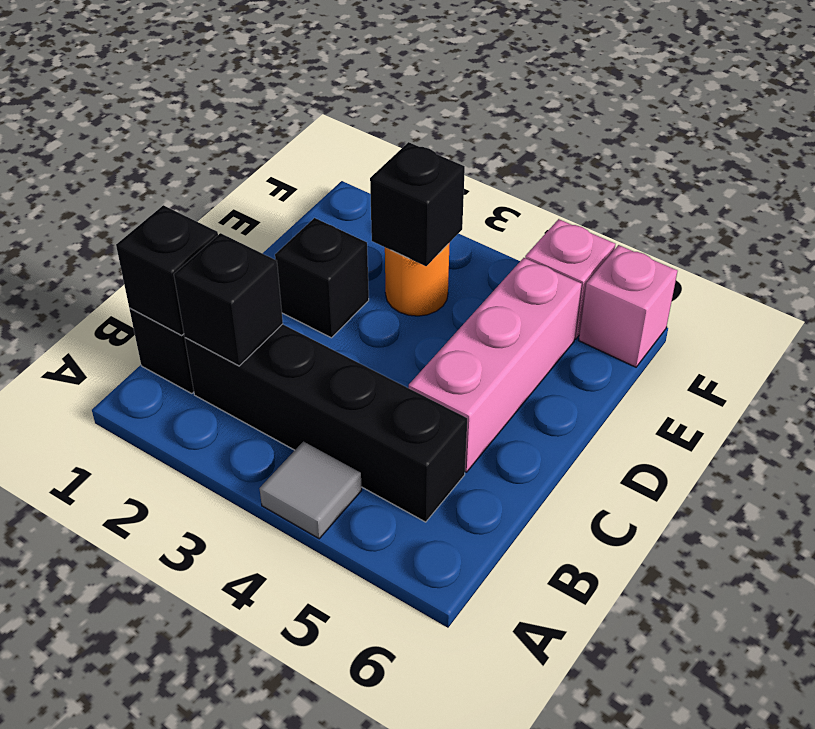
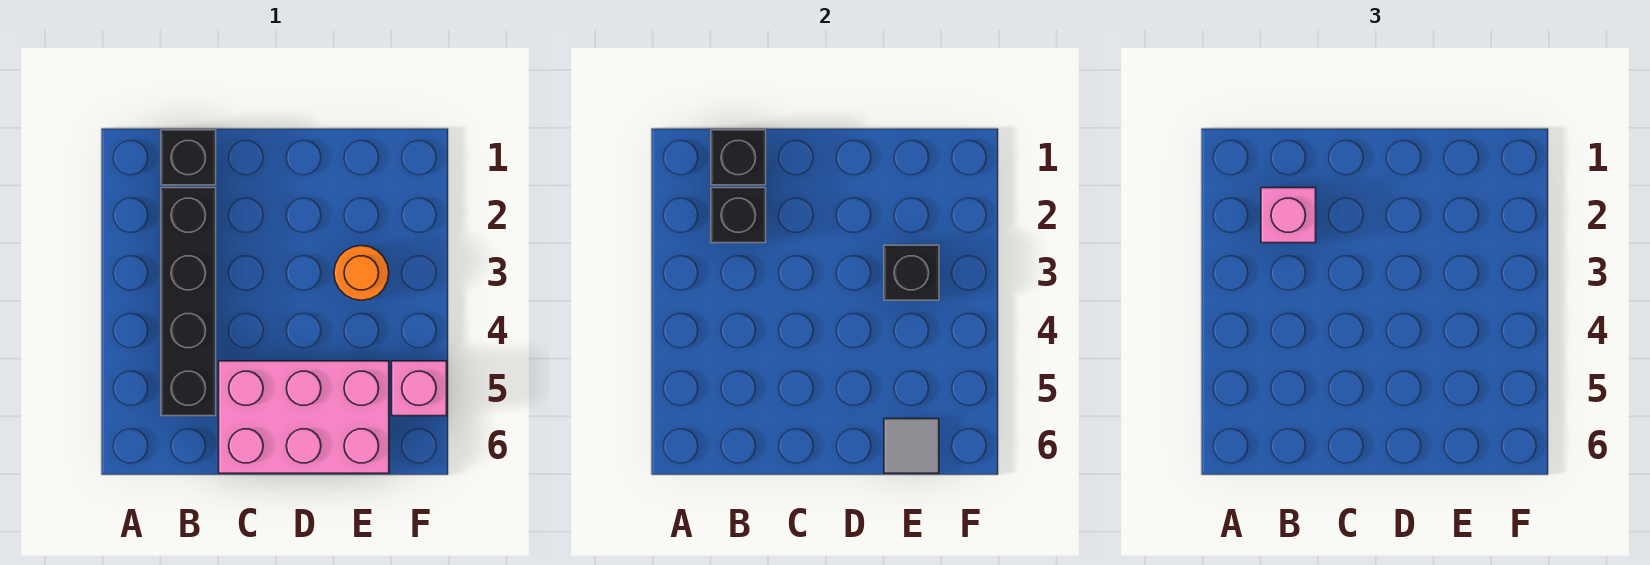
grey tile A4 level 1 -> grey tile E6 level 2
pink brick C5:E5 level 1 -> pink brick C5:E6 level 1
black brick D2 level 1 -> none
pink brick F6 level 1 -> pink brick B2 level 3

